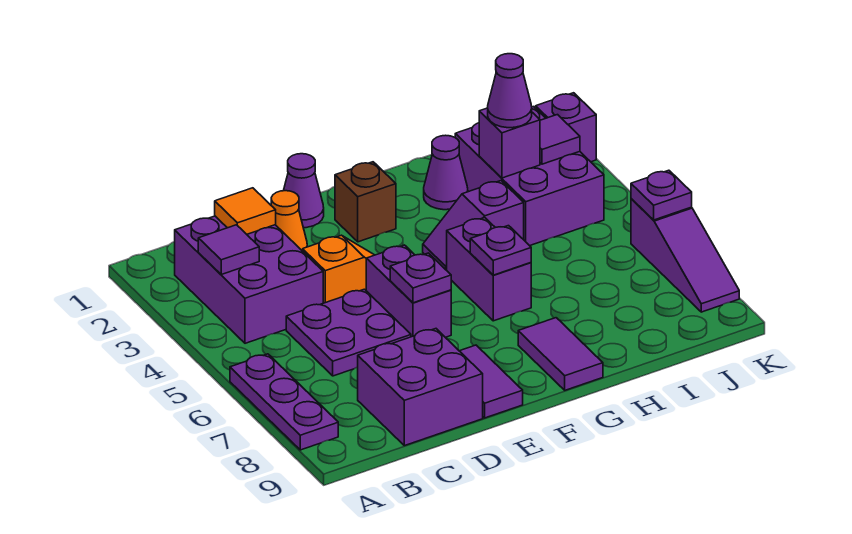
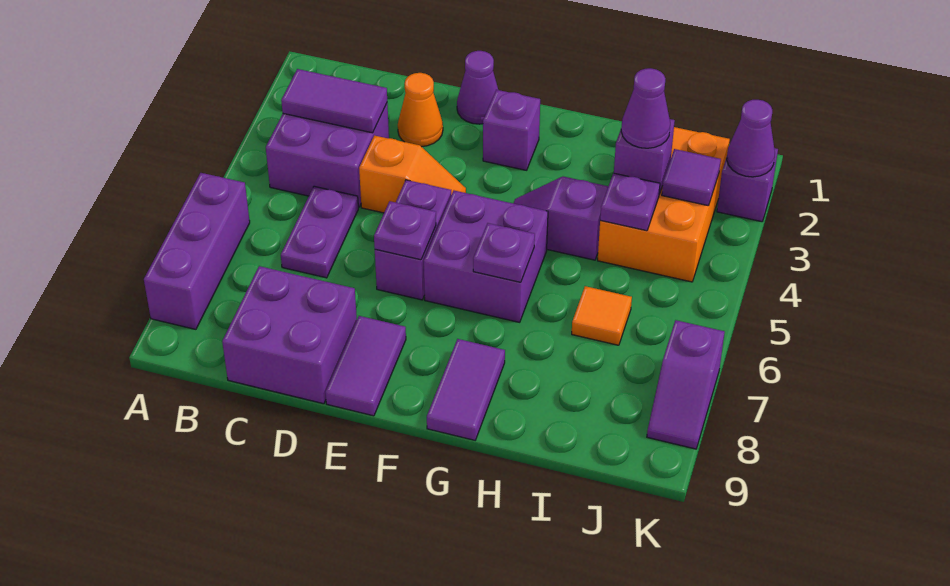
purple plate A6:A8 level 1 -> purple brick A6:A8 level 1
purple brick B2:C4 level 1 -> purple brick B3:C4 level 1
purple tile B3 level 2 -> purple tile B3:C3 level 2
orange tile C2 level 2 -> orange tile I6 level 1
purple plate C5:D6 level 1 -> purple plate C5:C6 level 1
brown brick F2 level 1 -> purple brick F2 level 1
purple brick G5:G6 level 1 -> purple brick F5:G6 level 1
purple cone H2 level 1 -> purple cone K2 level 2
purple brick I2:J4 level 1 -> orange brick I2:J4 level 1
purple slope K6:K8 level 1 top 6 -> purple slope K7:K8 level 1 top 7
purple plate K6 level 2 -> purple plate I4 level 2

